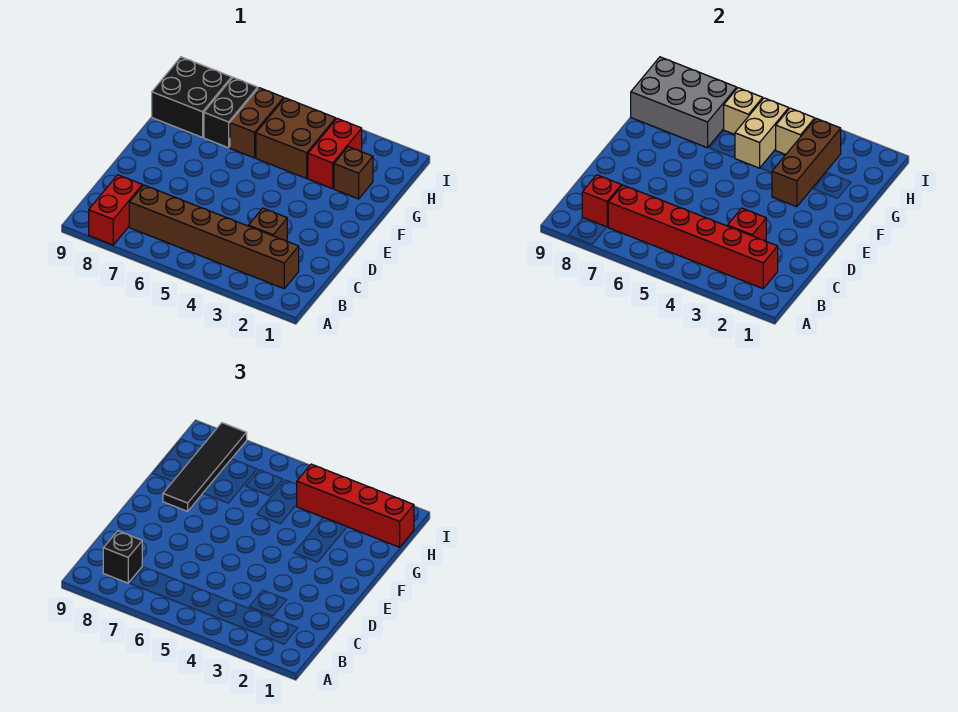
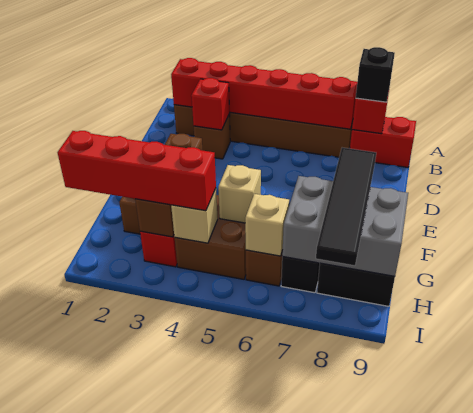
red brick A8:B8 level 1 -> red brick B8:B9 level 1
tan brick G5:H5 level 2 -> tan brick G5 level 2

